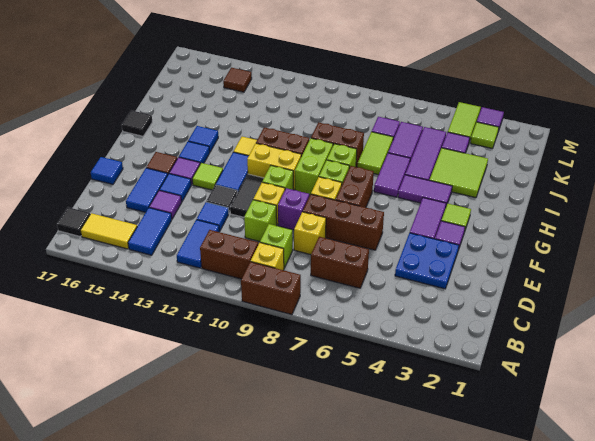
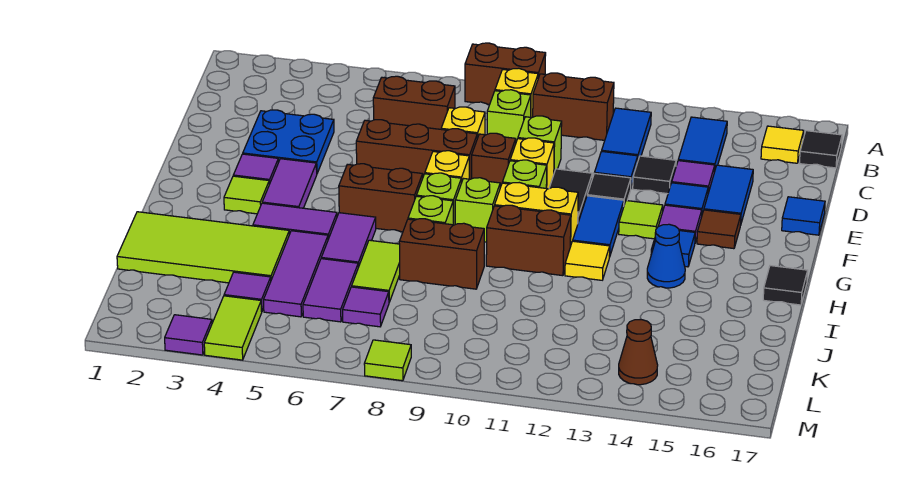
yellow tile B15:B16 level 1 -> yellow tile B16 level 1
none -> black tile D13 level 1
purple brick E9 level 1 -> brown brick E9 level 1
brown brick F7:G7 level 1 -> brown brick G6:G7 level 1
lime brick G9:H9 level 1 -> lime brick G9 level 1
blue tile H14 level 1 -> blue cone H14 level 1
lime tile I3:J4 level 1 -> lime tile I1:J4 level 1
lime tile L3 level 1 -> lime tile M8 level 1
brown tile L14 level 1 -> brown cone L14 level 1

